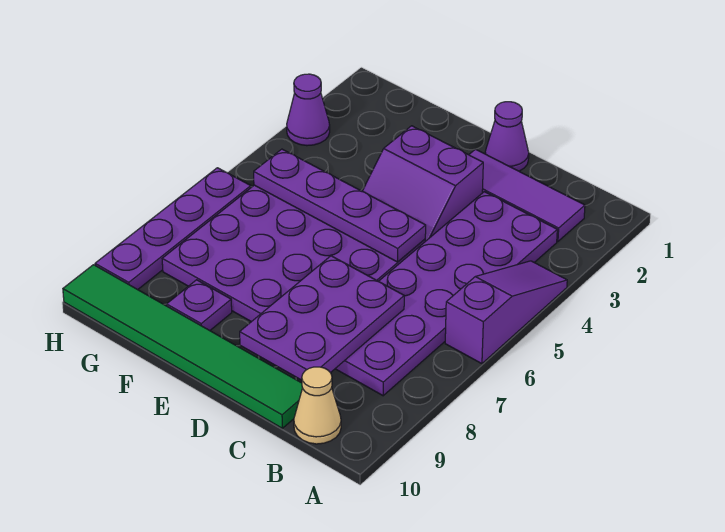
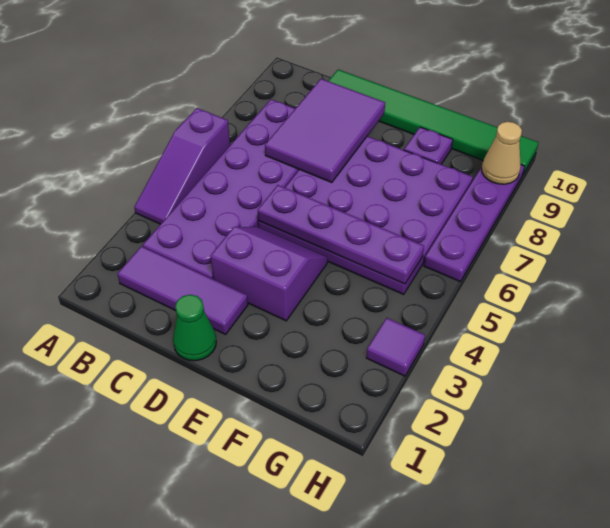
tan cone B10 level 1 -> tan cone H9 level 2
purple plate C7:D9 level 2 -> purple tile C7:D9 level 2
purple cone D1 level 1 -> green cone D1 level 1
purple cone H3 level 1 -> purple tile H3 level 1

